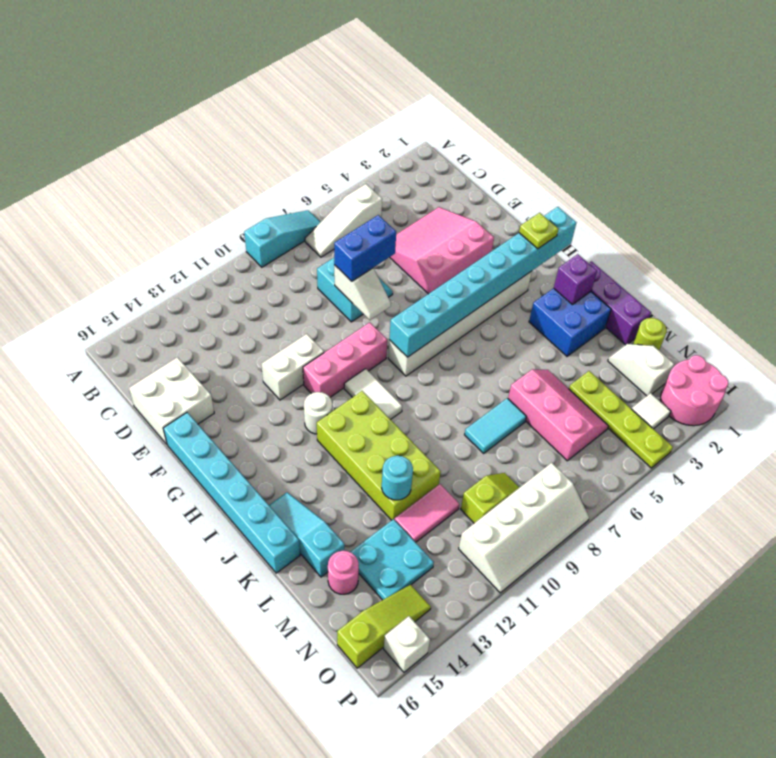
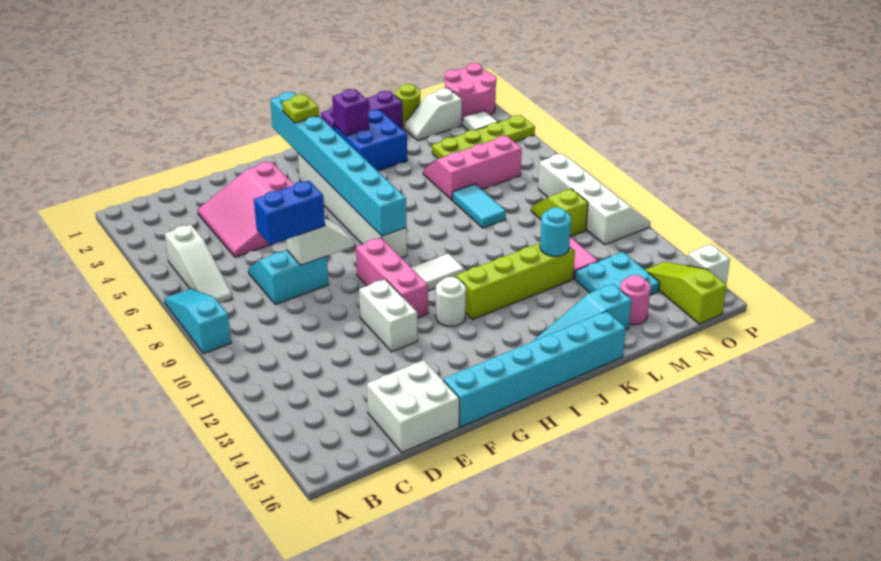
blue brick E7:E8 level 3 -> blue brick D8:E8 level 3
lime brick I11:L12 level 1 -> lime brick I12:L12 level 1

